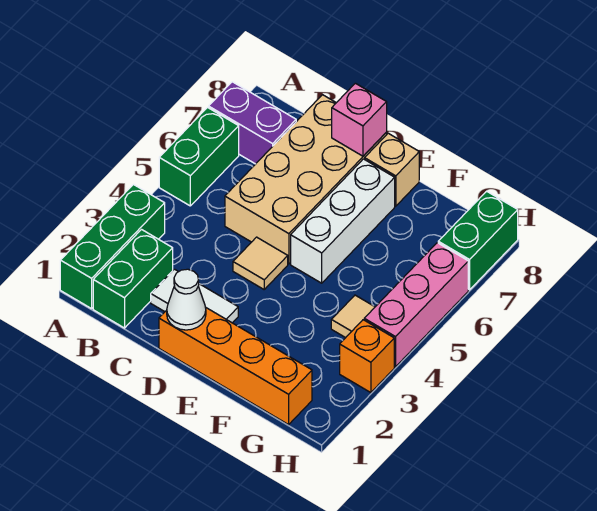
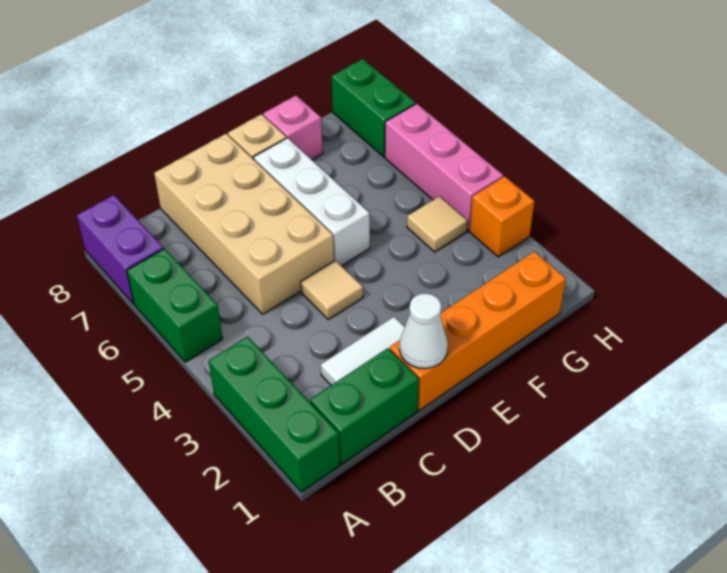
purple brick A7:B7 level 1 -> purple brick A7:A8 level 1
green brick B1:B2 level 1 -> green brick B1:C1 level 1
pink brick D8 level 2 -> pink brick F8 level 1

